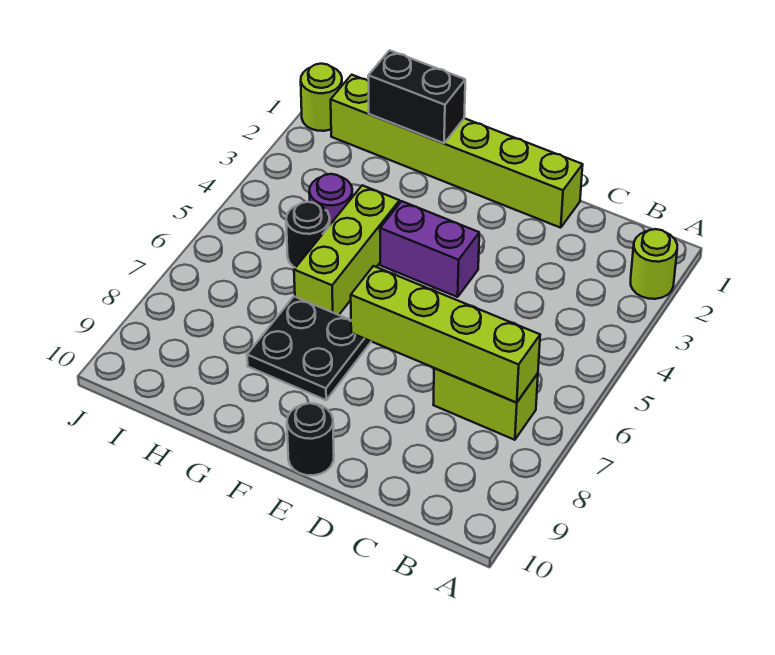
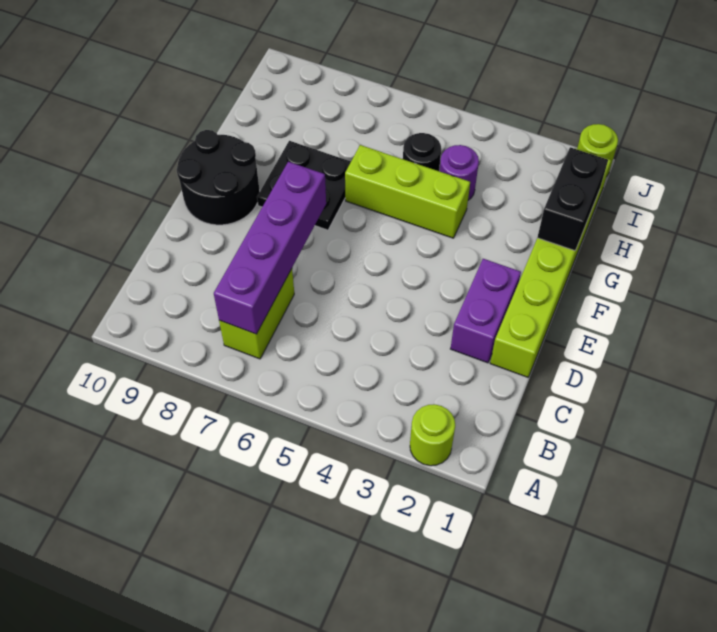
lime brick B7:E7 level 2 -> purple brick B7:E7 level 2
purple brick E4:F4 level 1 -> purple brick D2:E2 level 1
black round brick E10 level 1 -> black round brick E9:F10 level 1

